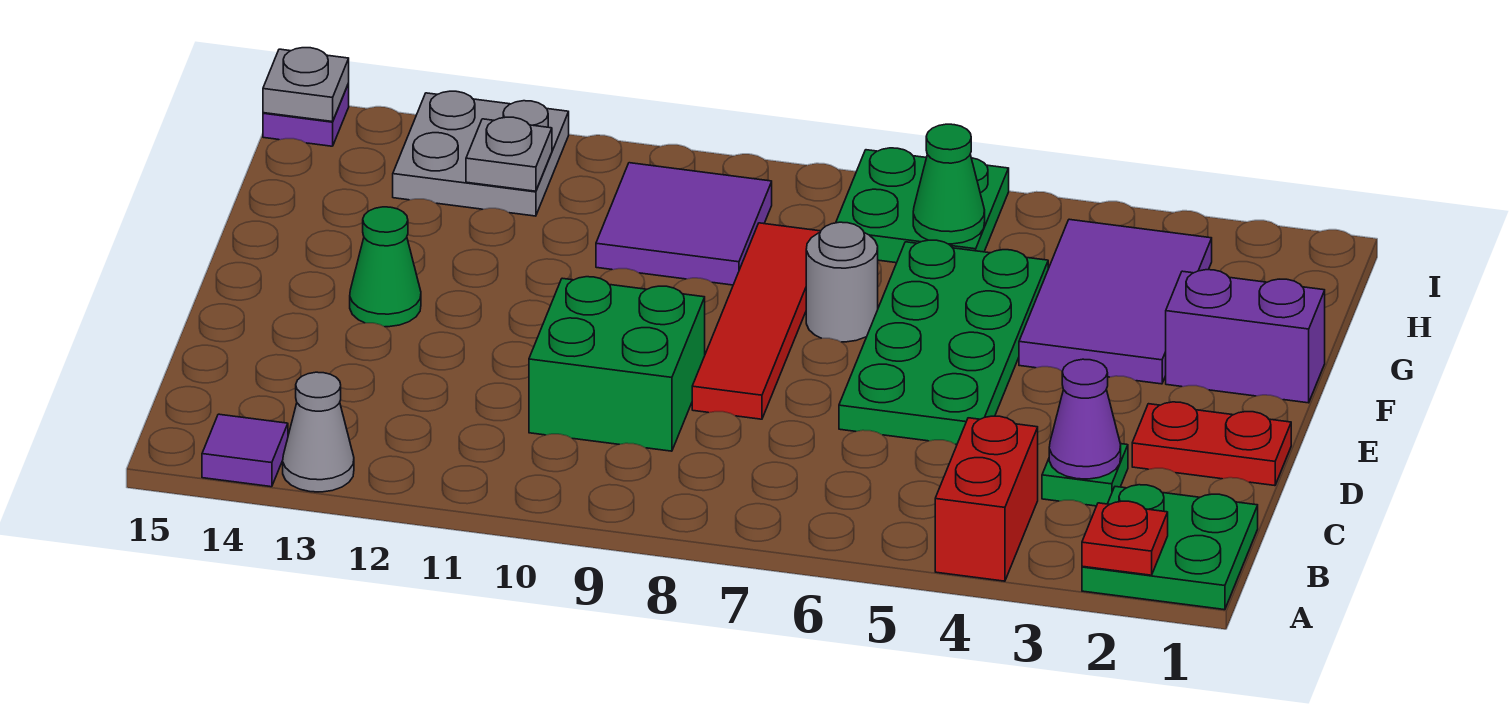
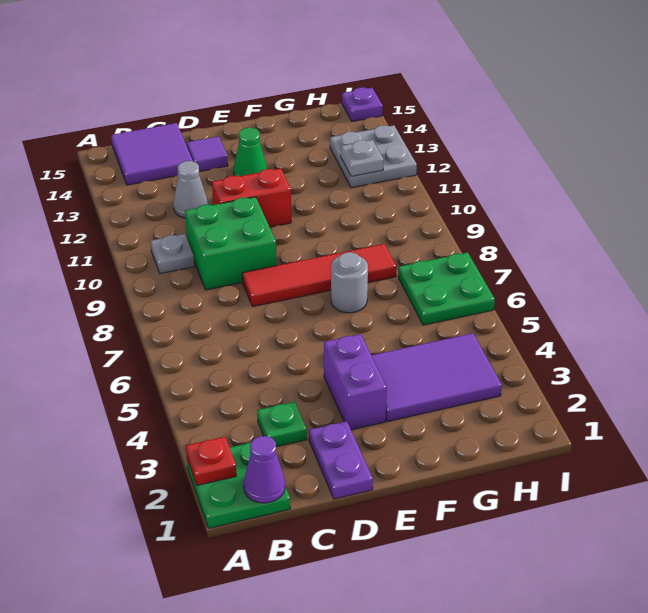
red brick A4:B4 level 1 -> red brick D11:E11 level 1
grey cone A13 level 1 -> grey cone C12 level 1
purple tile A14 level 1 -> purple tile D14 level 1
purple cone C3 level 2 -> purple cone B1 level 2
red plate D1:D2 level 1 -> purple plate D1:D2 level 1
green plate D5:G6 level 1 -> none
purple brick F1:F2 level 1 -> purple brick E3:E4 level 1
purple tile G9:H10 level 1 -> purple tile B14:C15 level 1
green cone H6 level 2 -> none
grey plate I15 level 2 -> grey plate B10 level 1

